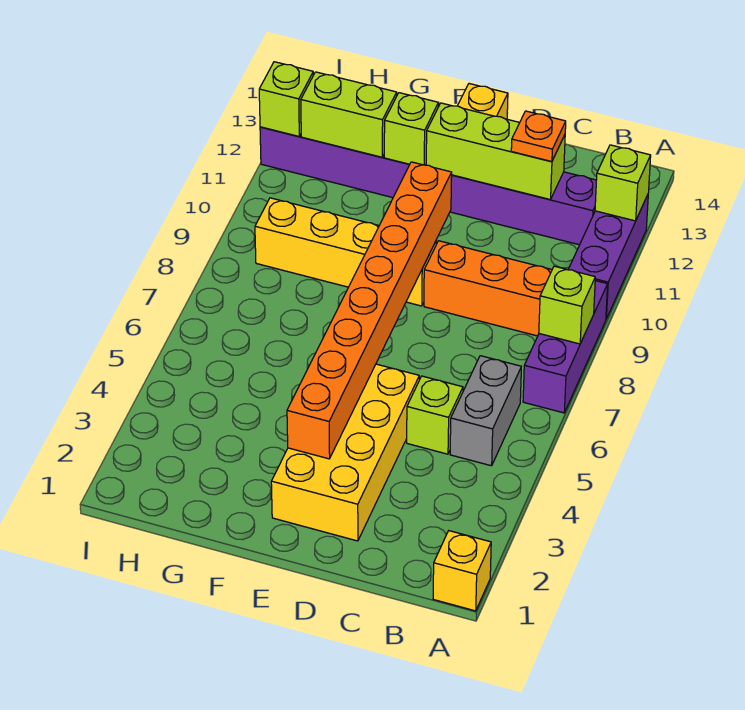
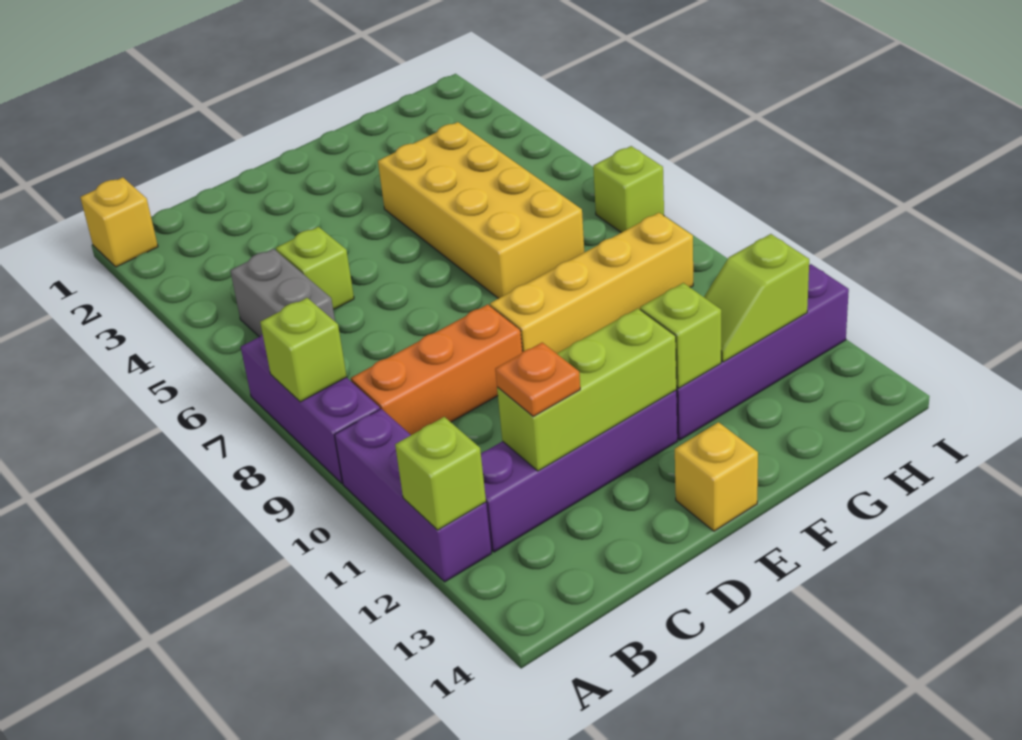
yellow brick D2:E5 level 1 -> yellow brick F4:G7 level 1
orange brick E3:E10 level 2 -> none
lime brick G12:H12 level 2 -> lime slope G12:H12 level 2 top H
lime brick I12 level 2 -> lime brick I7 level 1

